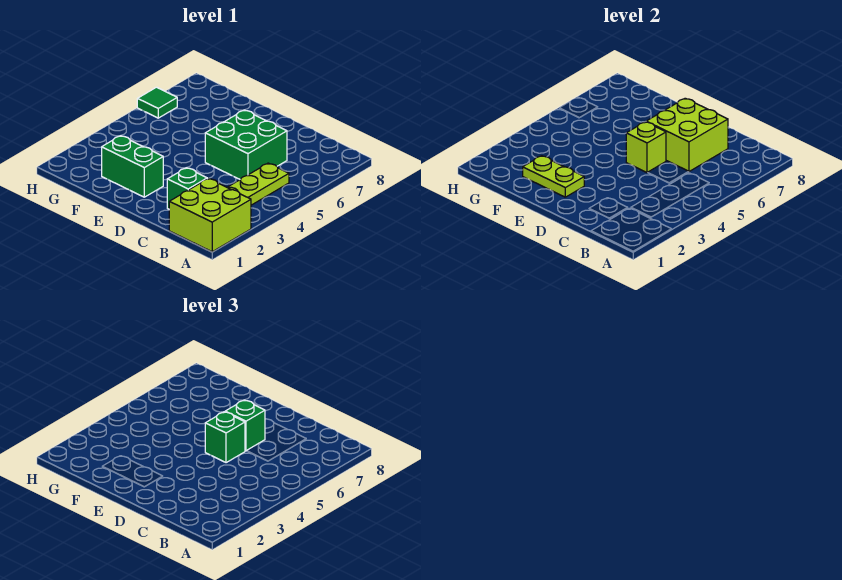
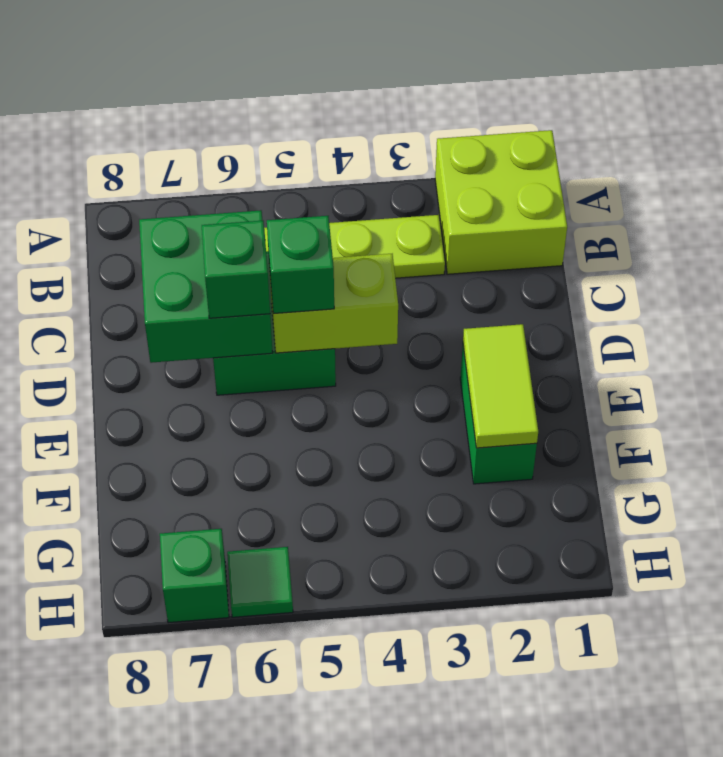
green brick C2 level 1 -> green brick H7 level 1
lime brick C6:D7 level 2 -> green brick C6:D7 level 2
lime brick D5 level 2 -> lime brick D4:D5 level 2
lime plate E2:F2 level 2 -> lime tile E2:F2 level 2

